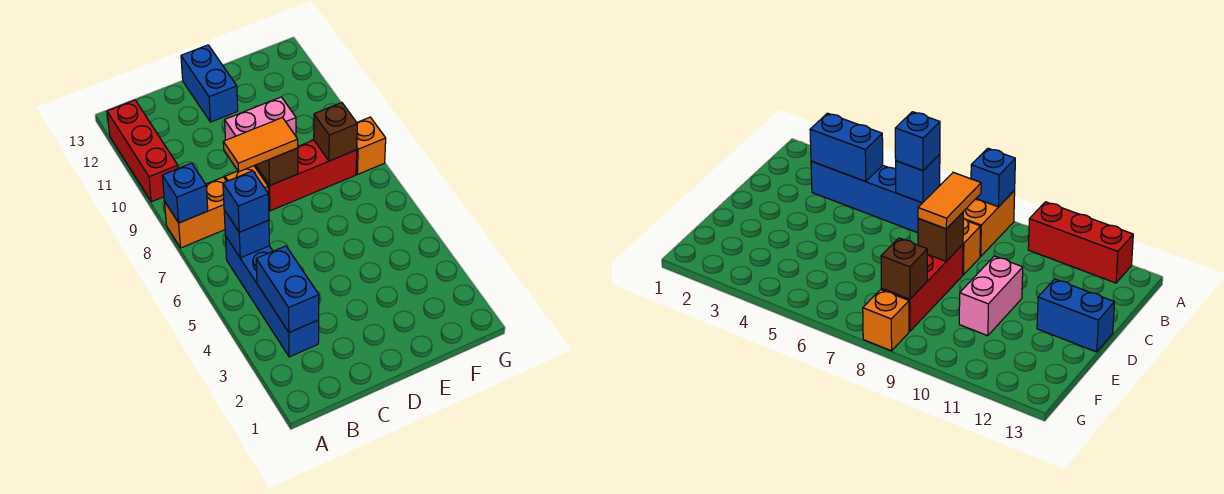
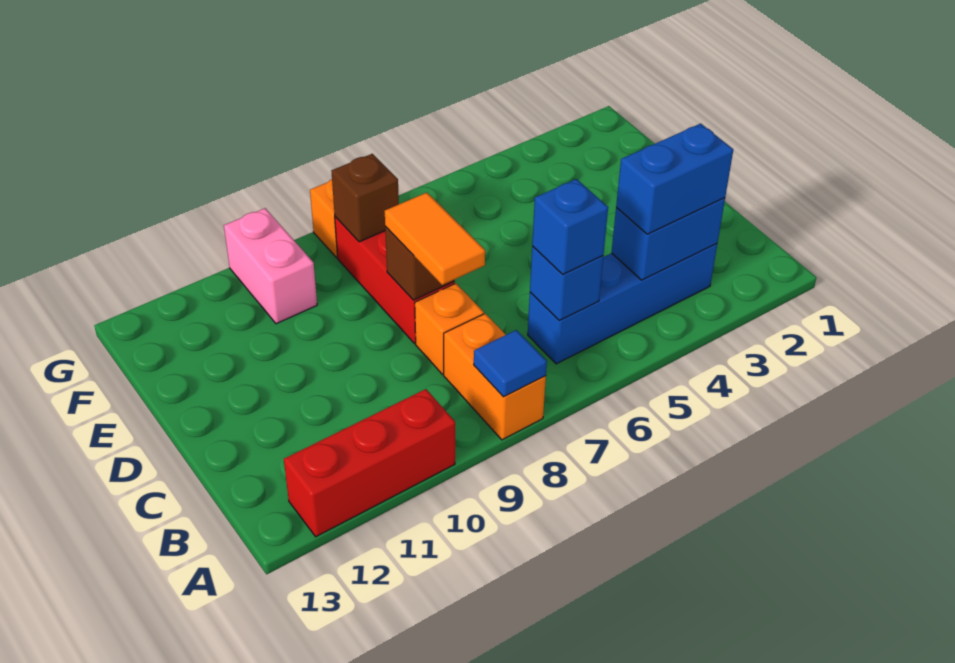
blue brick A8 level 2 -> blue tile A8 level 2
pink brick D10:E10 level 1 -> pink brick F10:G10 level 1
blue brick D12:D13 level 1 -> blue brick B3:B4 level 3

